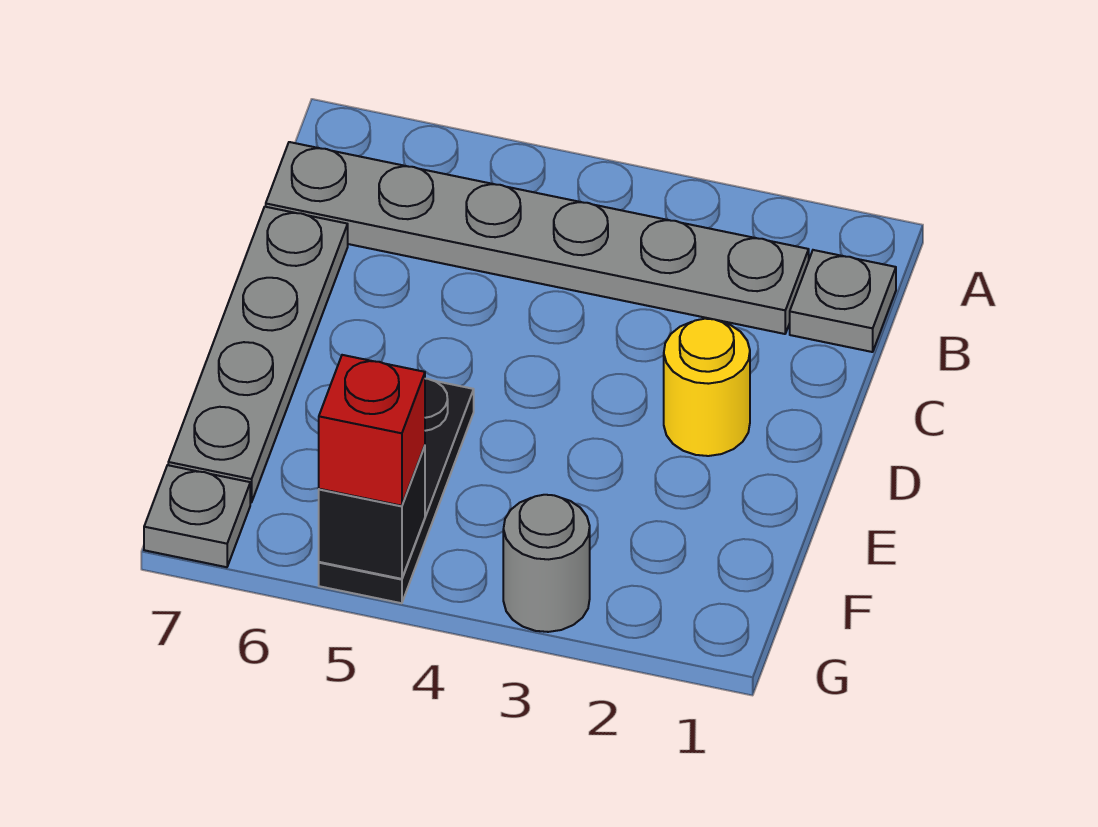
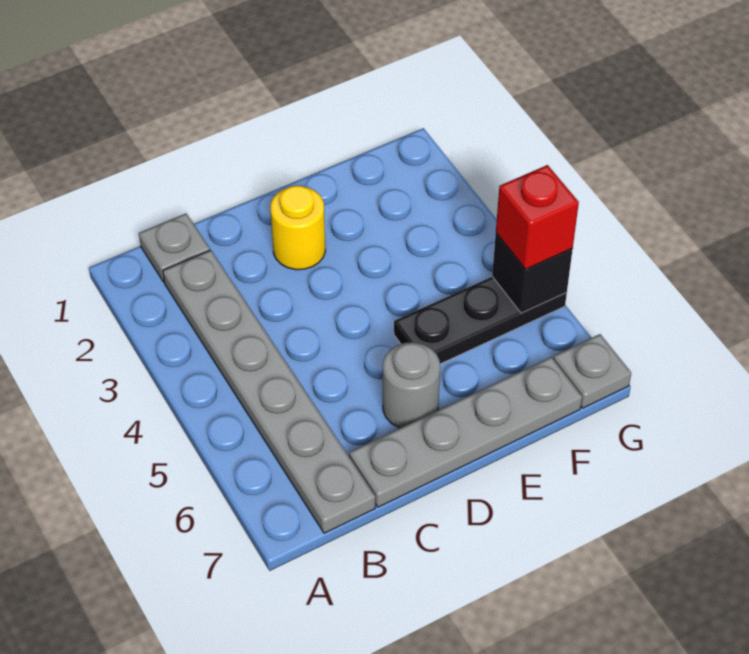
grey round brick G3 level 1 -> grey round brick D6 level 1

